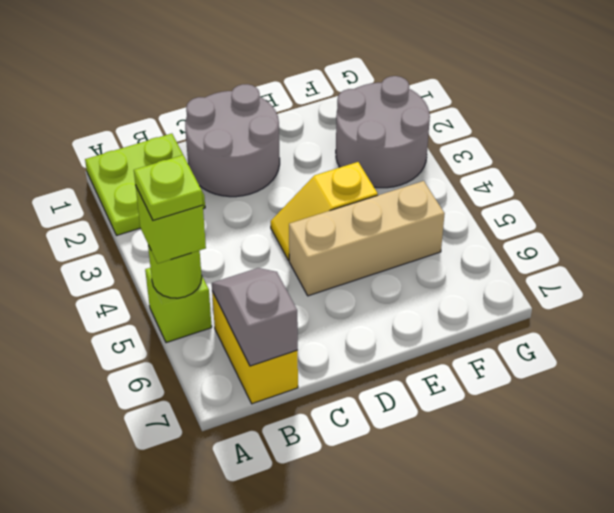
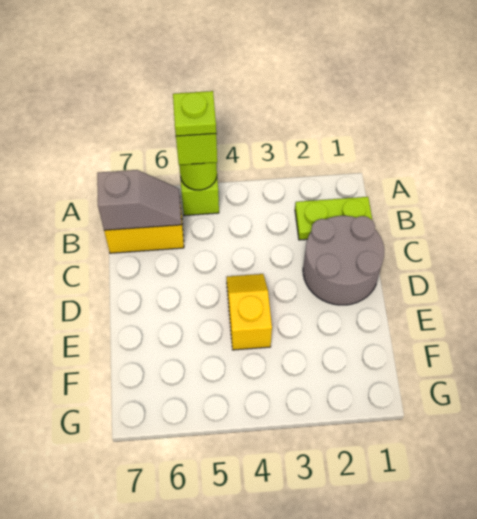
lime plate A1:B2 level 1 -> lime plate B1:B2 level 1
tan brick D5:F5 level 1 -> none
grey round brick F2:G3 level 1 -> none

